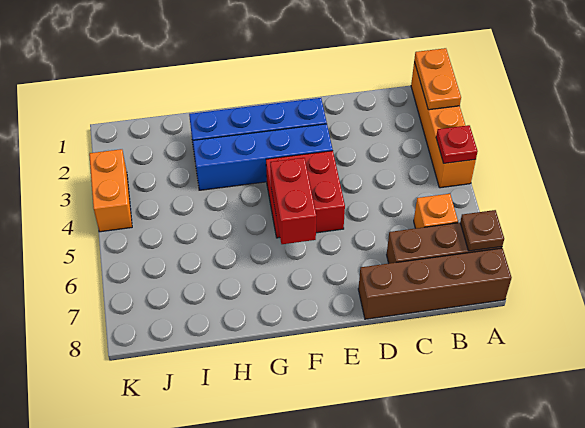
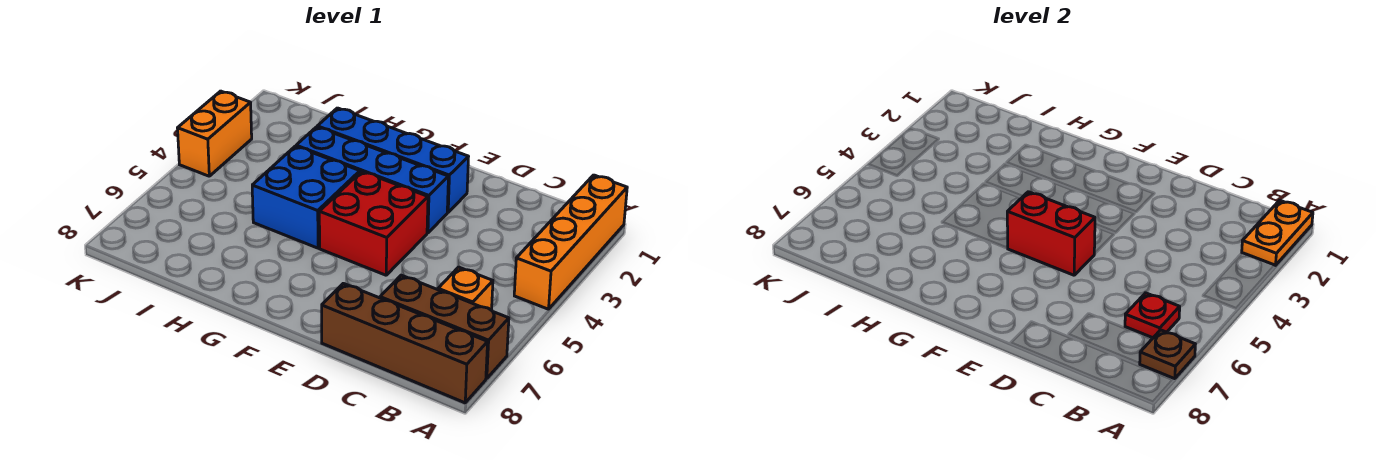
red plate A4 level 2 -> red plate B6 level 2
red brick F5:F6 level 2 -> red brick E5:F5 level 2
none -> blue brick G4:H5 level 1

